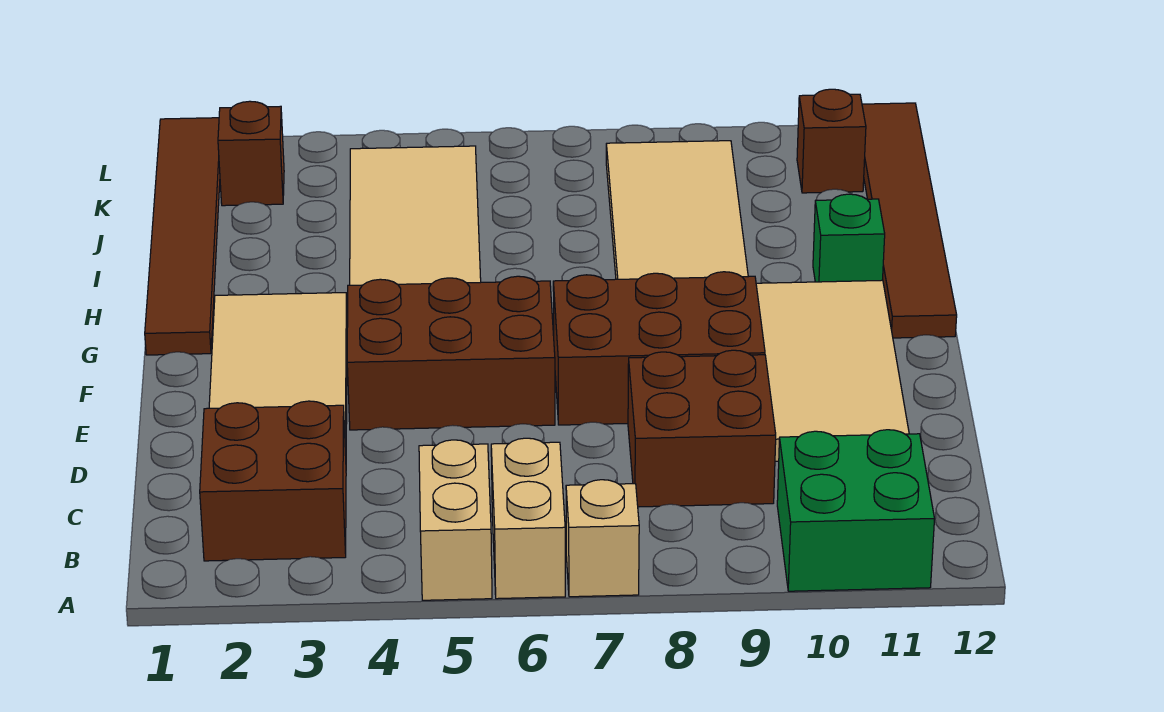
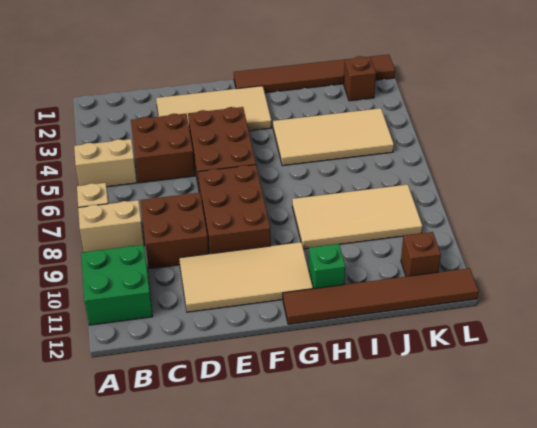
tan brick A6:B6 level 1 -> tan brick A8:B8 level 1
brown brick B2:C3 level 1 -> brown brick C4:D5 level 1

